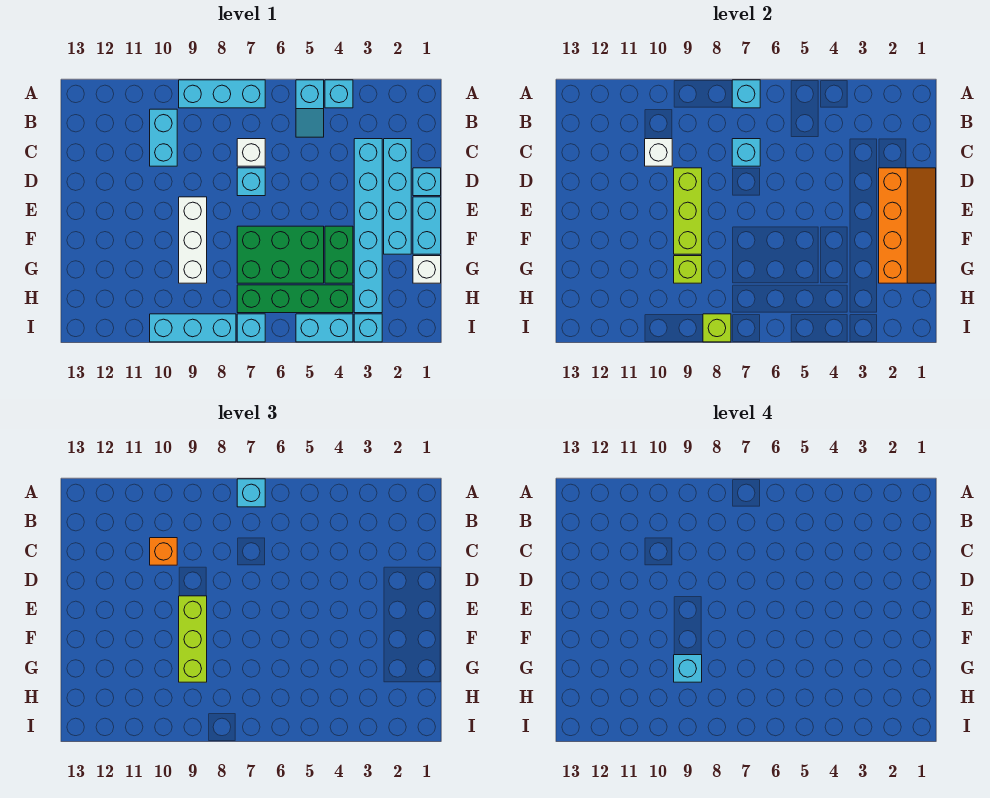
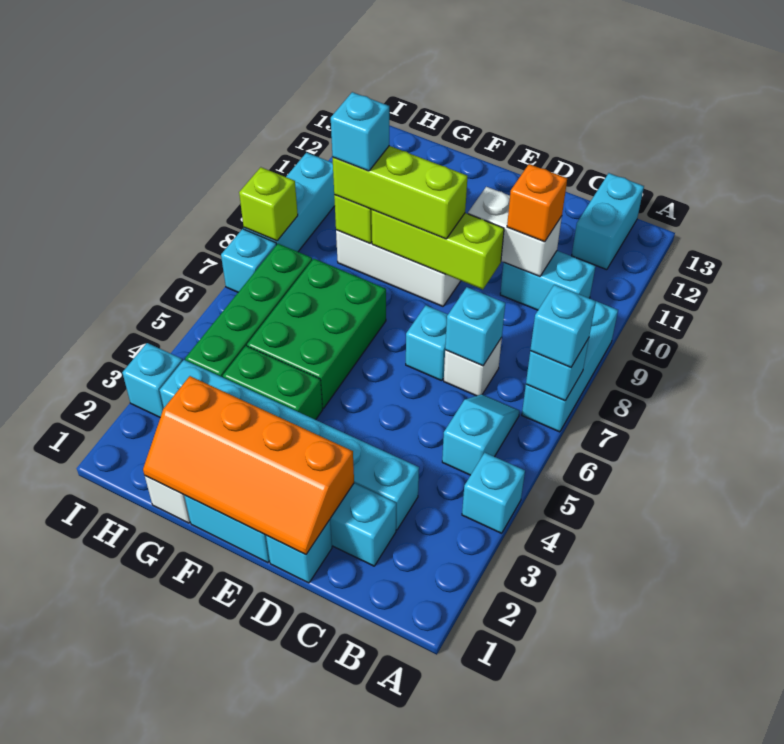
cyan slope A5:B5 level 1 top A -> cyan slope B5:B6 level 1 top 5
white brick C10 level 2 -> white brick C10:D10 level 2
cyan brick I4:I5 level 1 -> cyan brick B12:B13 level 1

